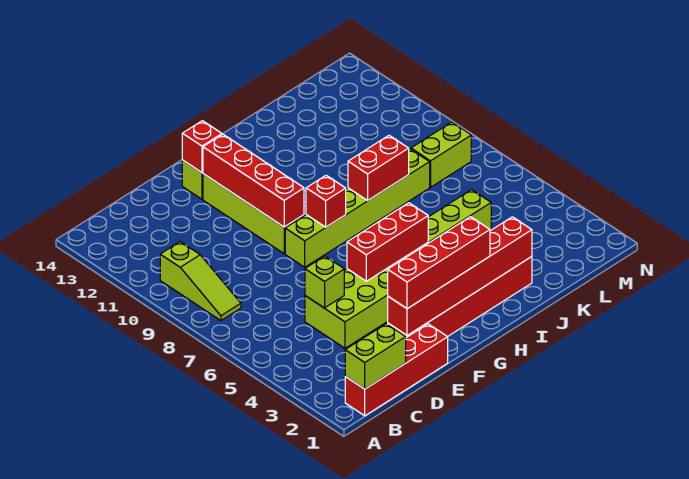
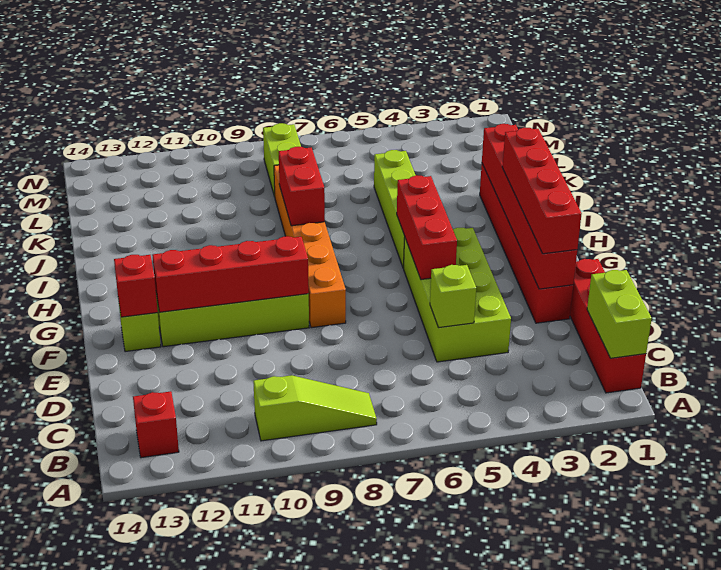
lime brick F8:K8 level 1 -> orange brick F8:K8 level 1
red brick G8 level 2 -> red brick B13 level 1

